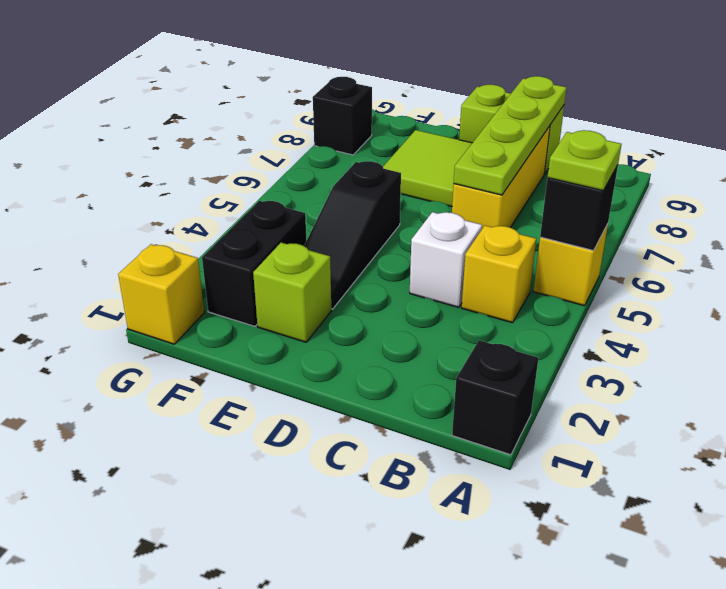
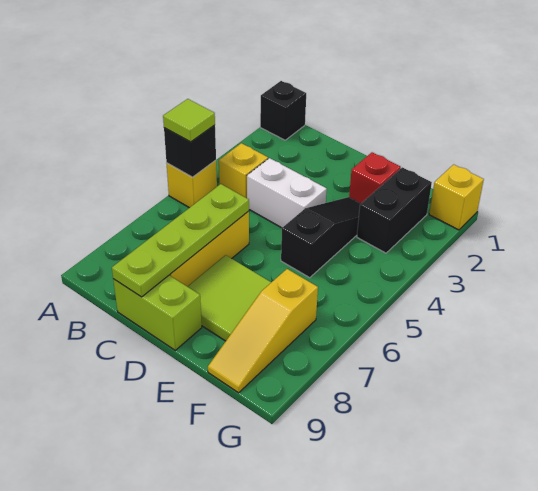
lime plate A5 level 3 -> lime tile A5 level 3
white brick C4 level 1 -> white brick C4:D4 level 1
lime brick E2 level 1 -> red brick E2 level 1
none -> yellow slope F7:F9 level 1 top 7
black brick G8 level 1 -> none

